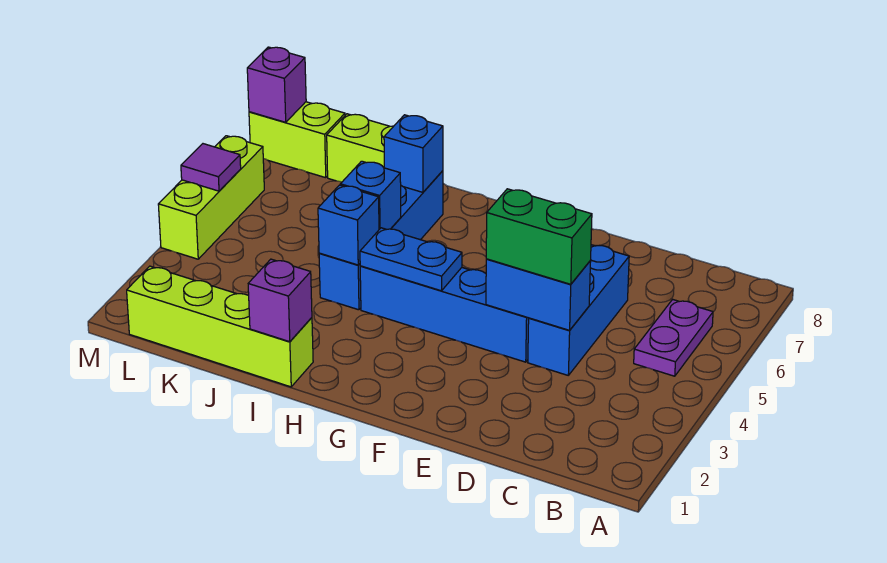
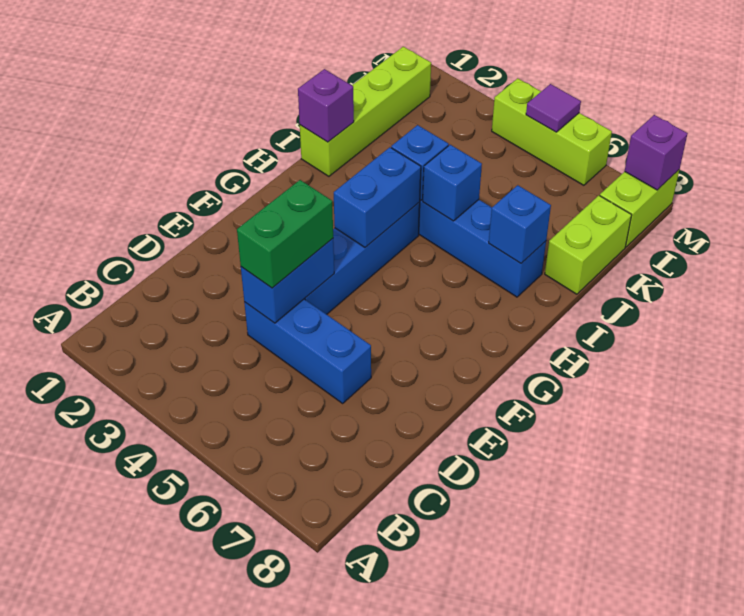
purple plate B5:B6 level 1 -> none
blue plate G4:H4 level 2 -> blue brick G4:H4 level 2

